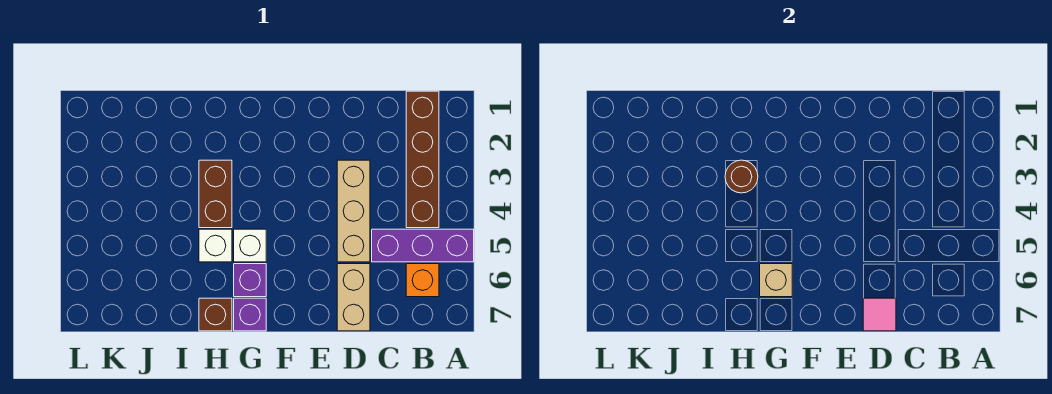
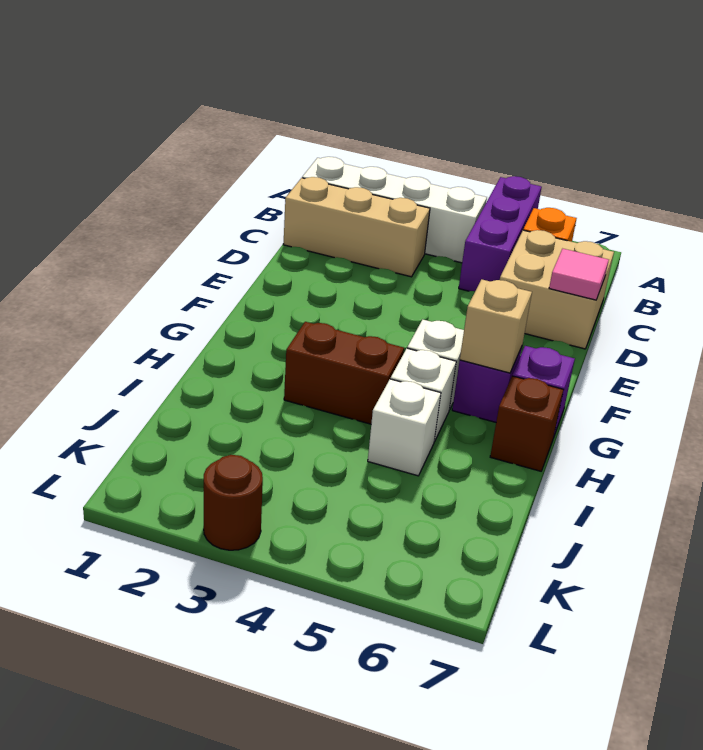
brown brick B1:B4 level 1 -> white brick B1:B4 level 1
tan brick D3:D5 level 1 -> tan brick C1:C3 level 1
tan brick D6:D7 level 1 -> tan brick C6:D7 level 1
brown round brick H3 level 2 -> brown round brick L3 level 1
none -> white brick I5 level 1

